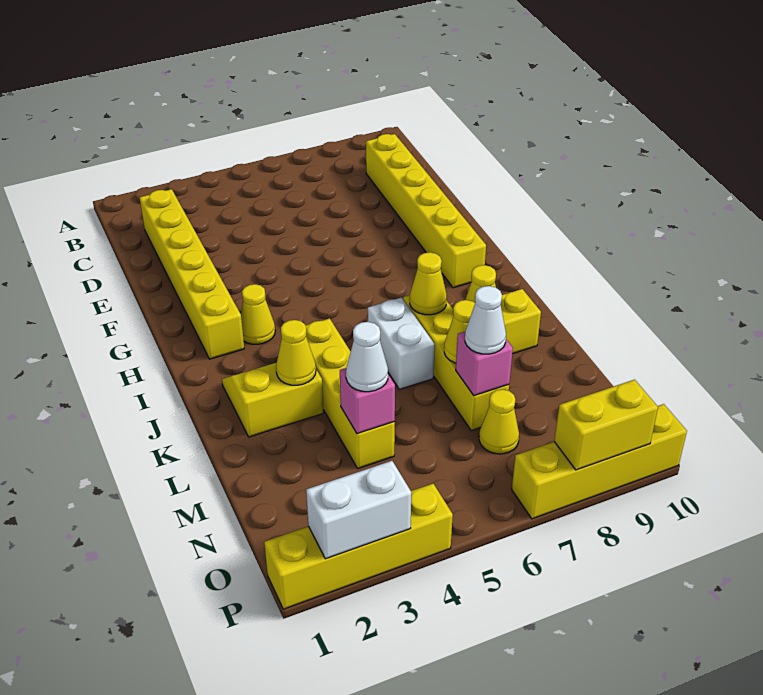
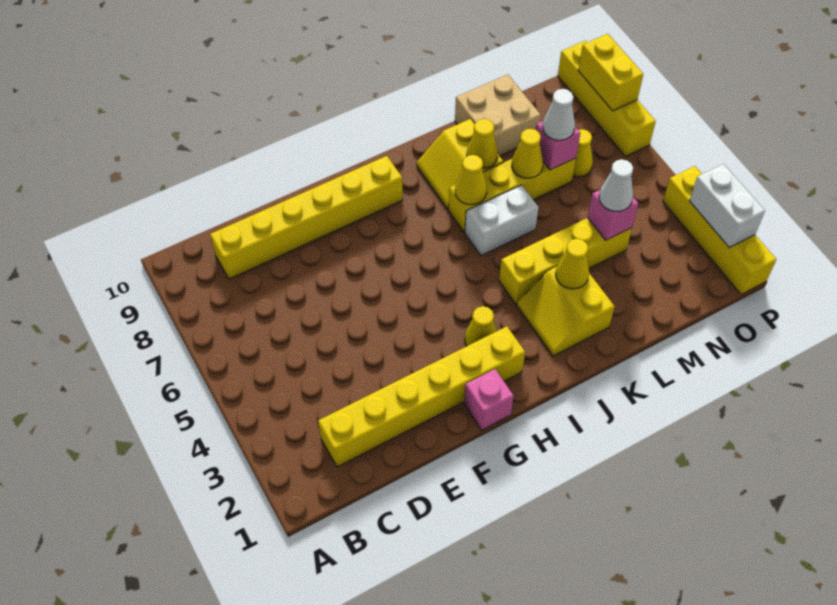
none -> pink brick G1 level 1
none -> tan brick L9:M10 level 1

